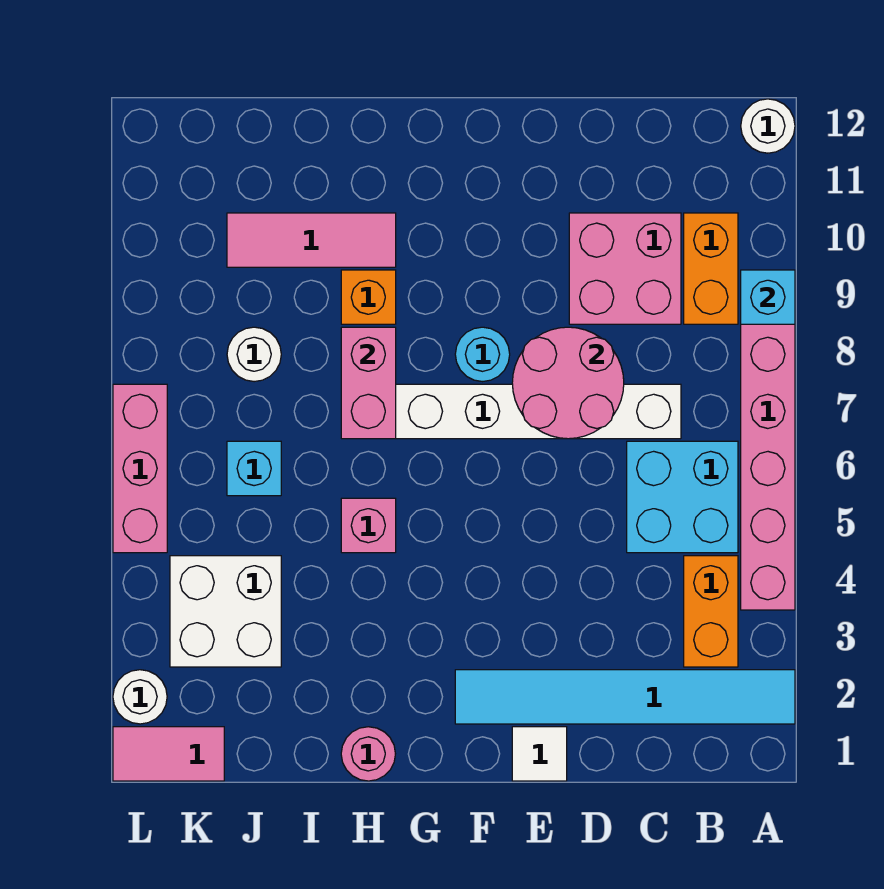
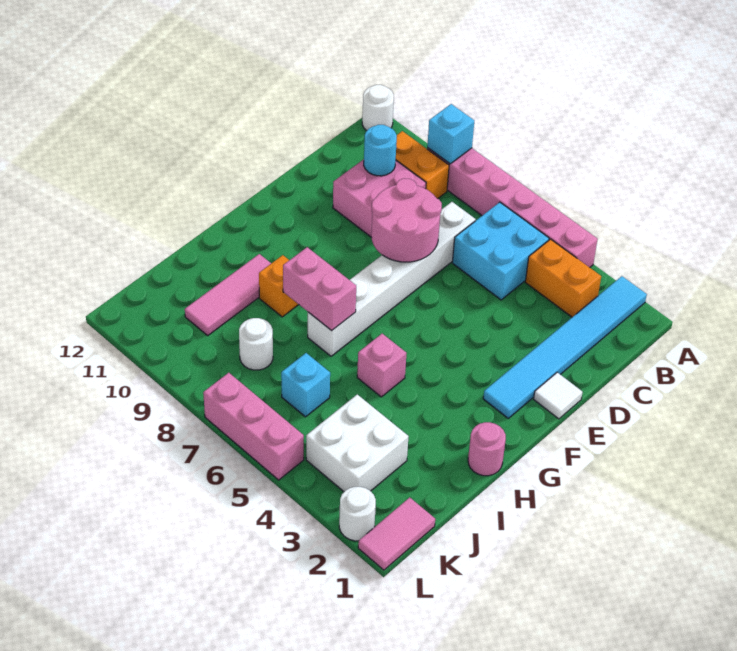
cyan round brick F8 level 1 -> cyan round brick C10 level 2

